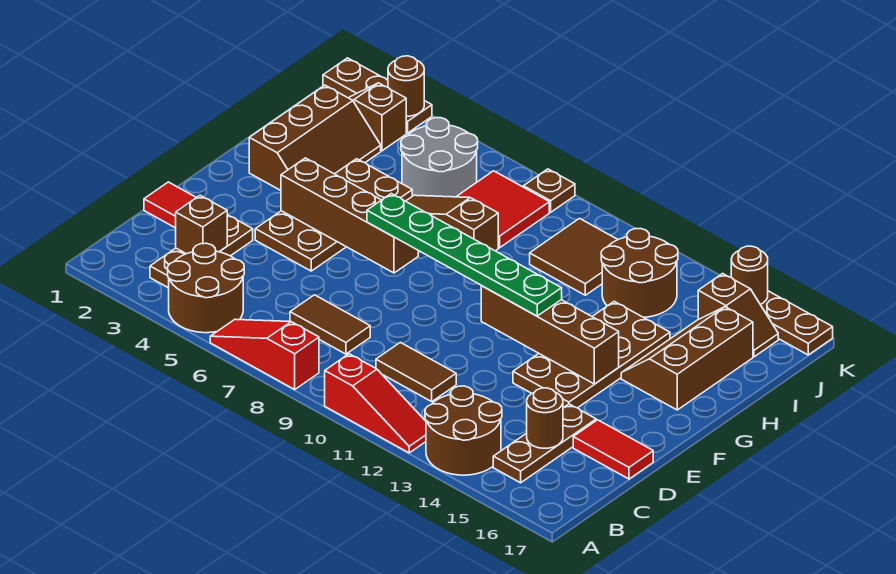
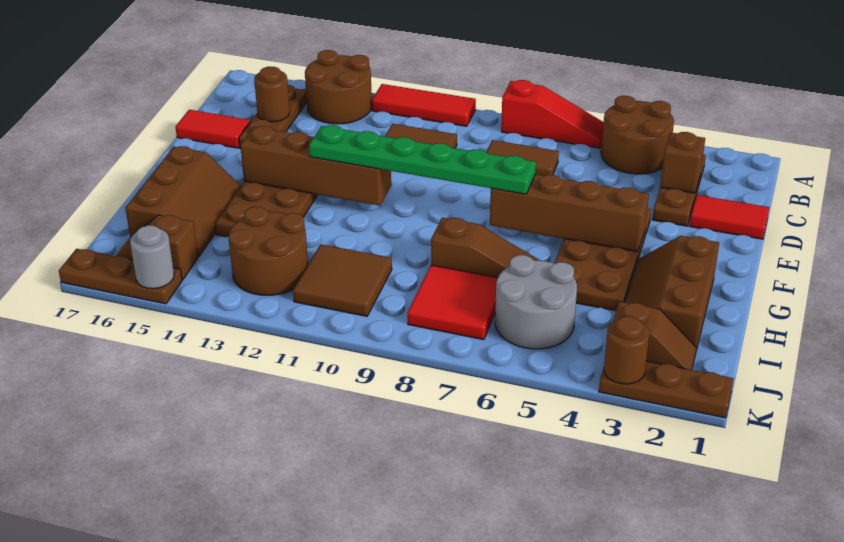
red slope A10:A12 level 1 top 10 -> red tile A10:A12 level 1
brown plate K8 level 1 -> none
brown round brick K15 level 2 -> grey round brick K15 level 2

